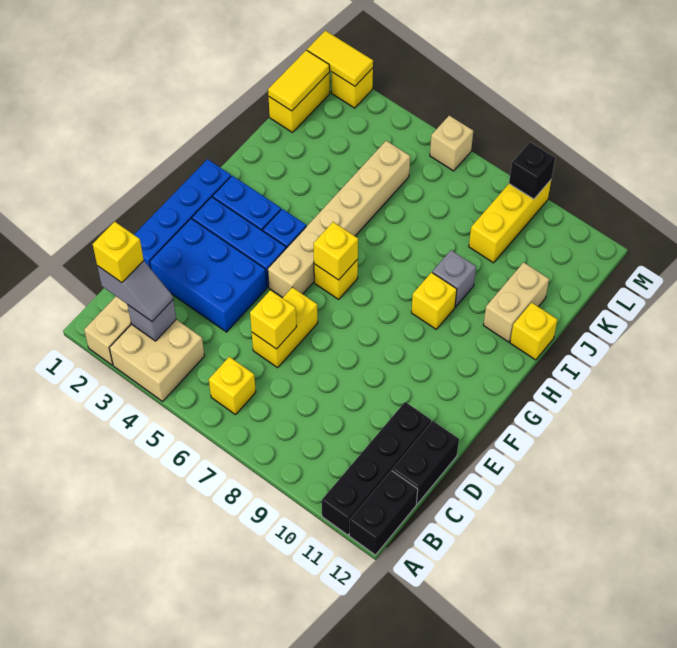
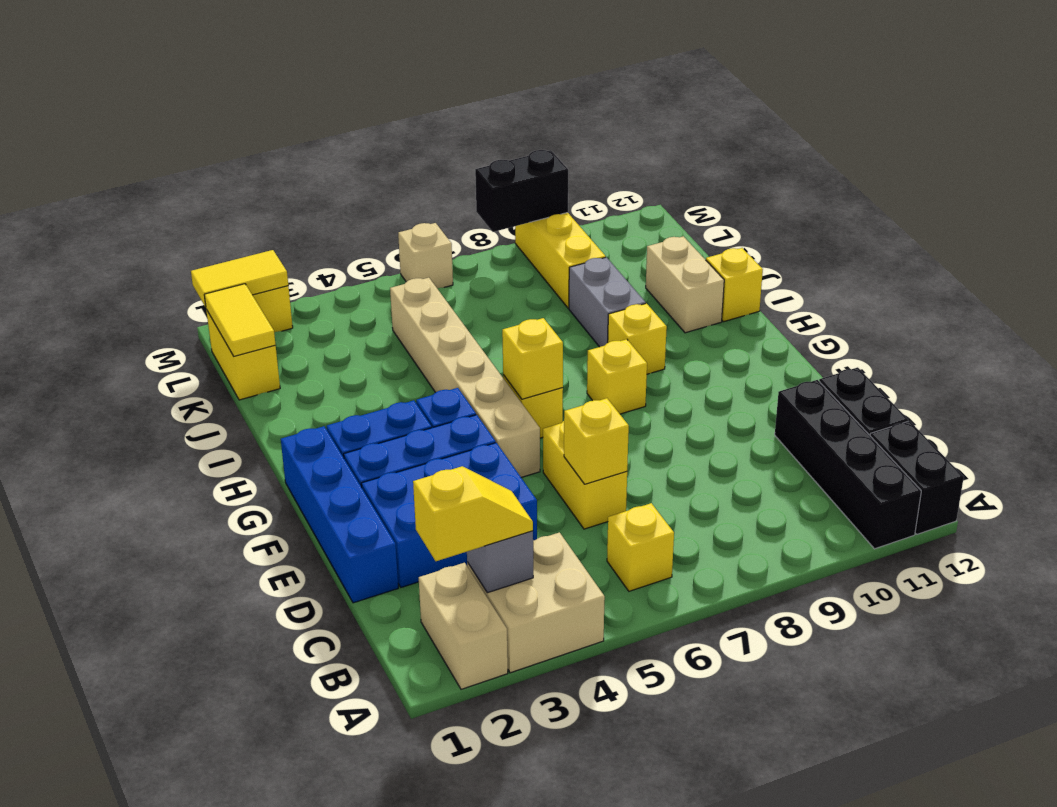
grey slope B2:B3 level 3 top 2 -> yellow slope B2:B3 level 3 top 2
yellow brick B2 level 4 -> yellow brick G8 level 1
grey brick I9 level 1 -> grey brick I9:J9 level 1
black brick M9 level 2 -> black brick M8:M9 level 2

